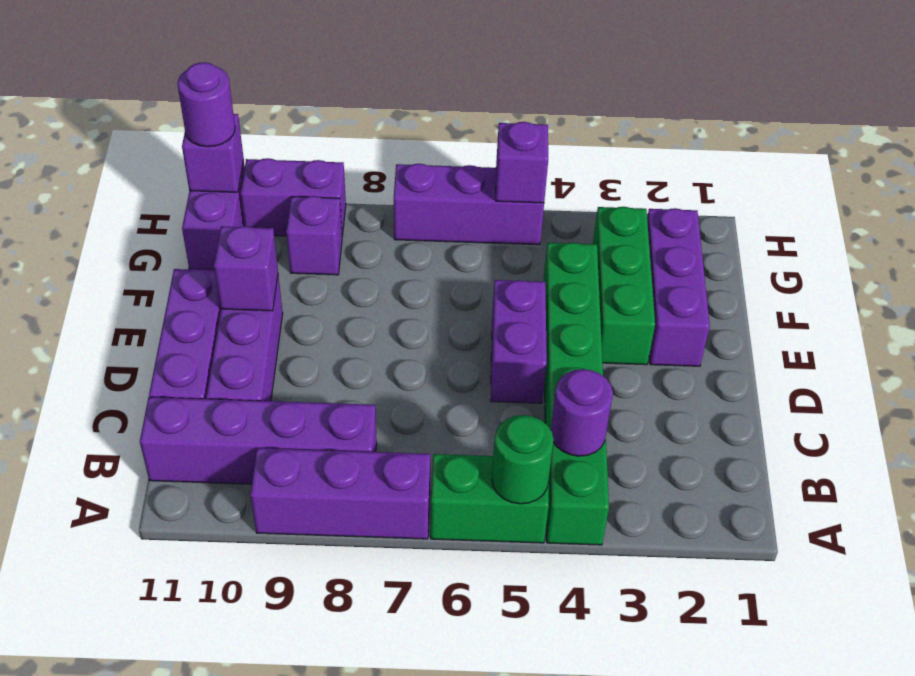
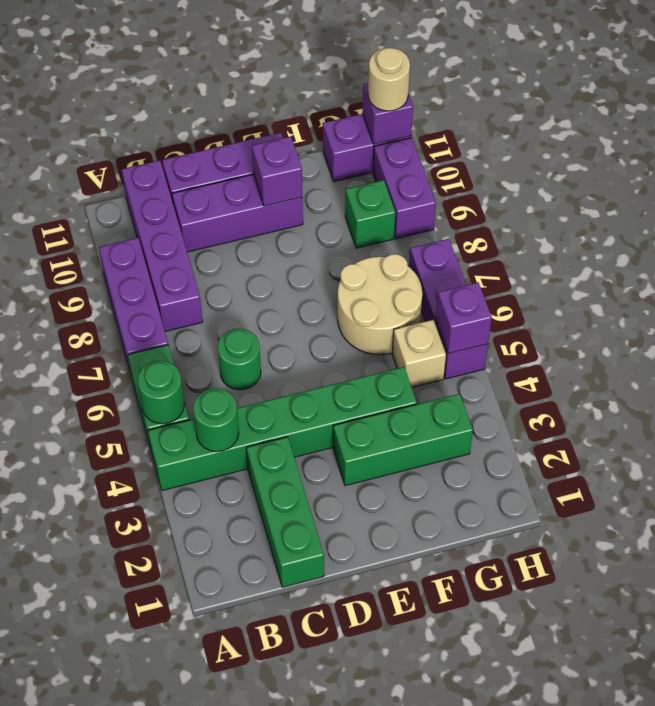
purple round brick B4 level 2 -> green round brick B4 level 2
none -> green brick C1:C3 level 1
none -> green round brick C6 level 1
purple brick D5:E5 level 1 -> none
purple brick E2:G2 level 1 -> none
none -> tan round brick F6:G7 level 1
none -> tan brick G5 level 1
purple brick G9 level 1 -> green brick G9 level 1
purple round brick H11 level 3 -> tan round brick H11 level 3

